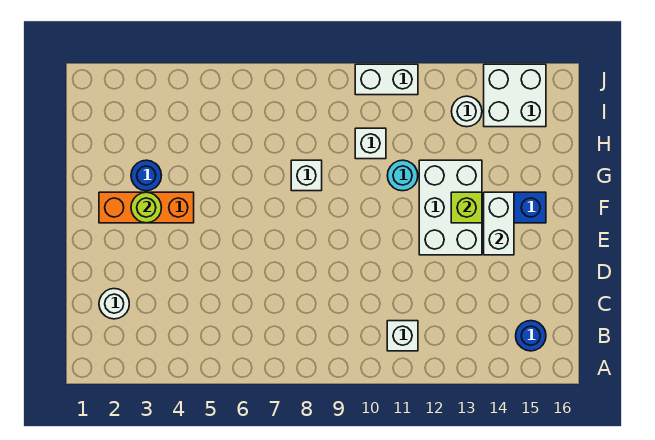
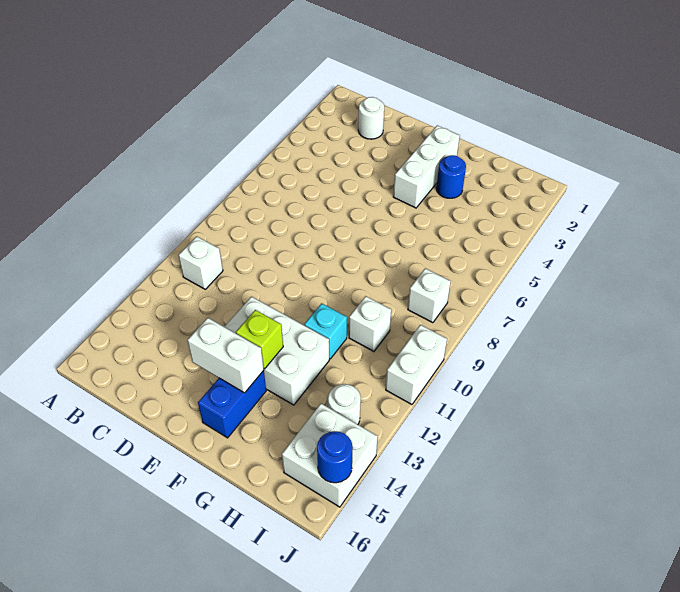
blue round brick B15 level 1 -> blue round brick J15 level 2
orange brick F2:F4 level 1 -> white brick F2:F4 level 1
lime round brick F3 level 2 -> none
white brick G8 level 1 -> white brick I8 level 1
cyan round brick G11 level 1 -> cyan brick G11 level 1

